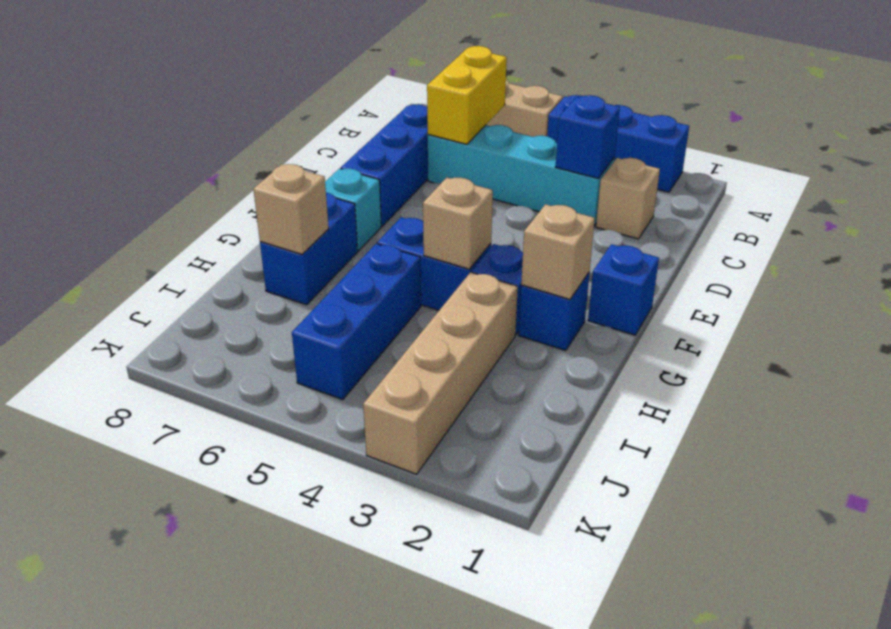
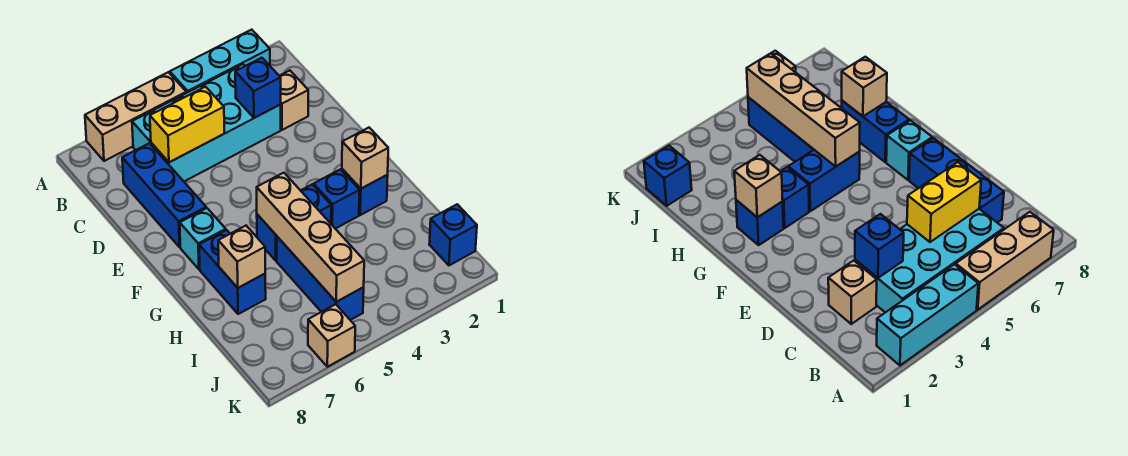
blue brick A2:A4 level 1 -> cyan brick A2:A4 level 1
yellow brick B6:C6 level 2 -> yellow brick C5:C6 level 2
cyan brick C3:C6 level 1 -> cyan brick B3:C6 level 1
blue brick F1 level 1 -> blue brick J1 level 1
tan brick G4 level 2 -> tan brick K6 level 1
tan brick H3:K3 level 1 -> tan brick G5:J5 level 2

